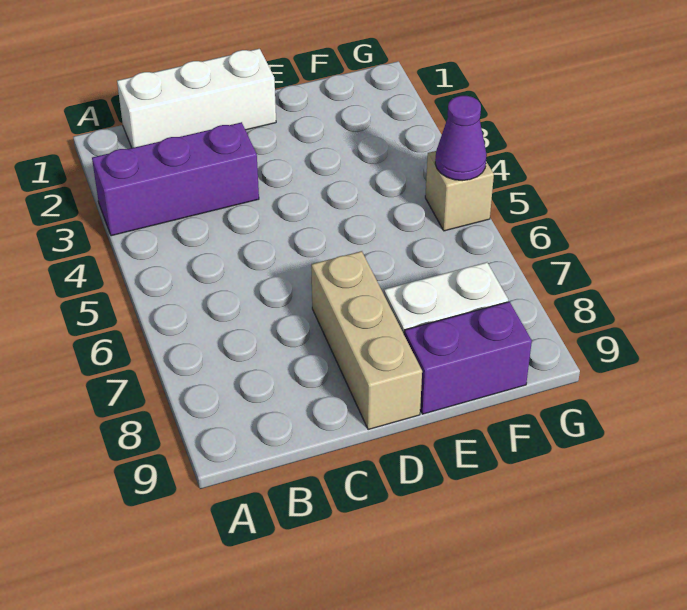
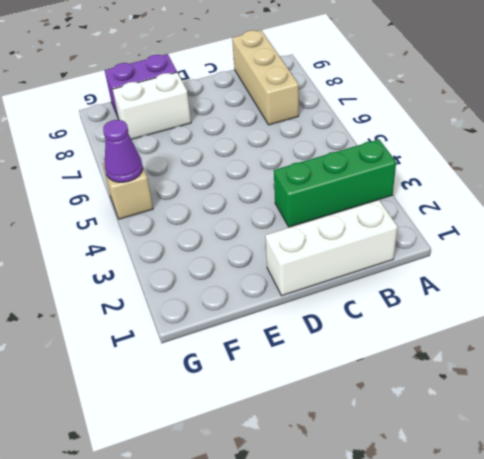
purple brick A3:C3 level 1 -> green brick A3:C3 level 1
tan brick D7:D9 level 1 -> tan brick B7:B9 level 1

